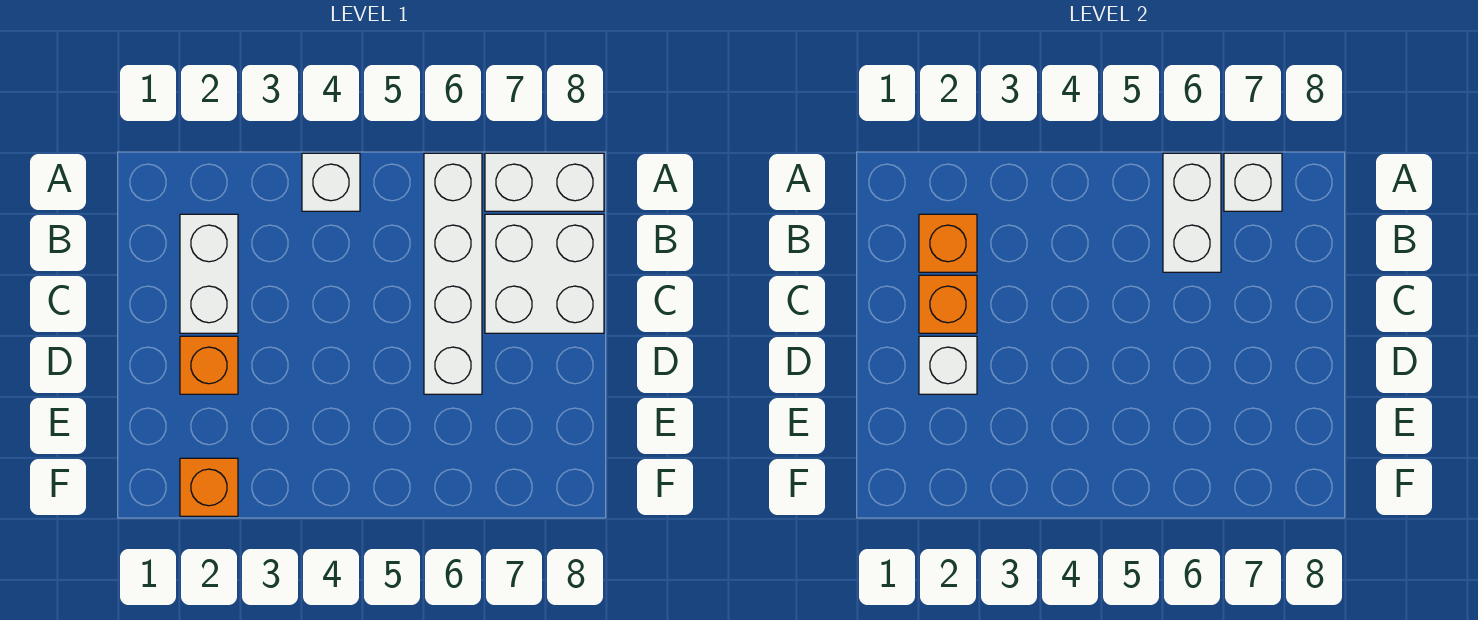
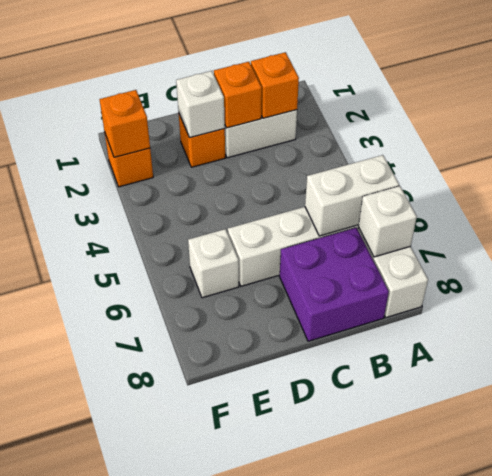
white brick A4 level 1 -> white brick E6 level 1
white brick B7:C8 level 1 -> purple brick B7:C8 level 1
none -> orange brick F2 level 2

